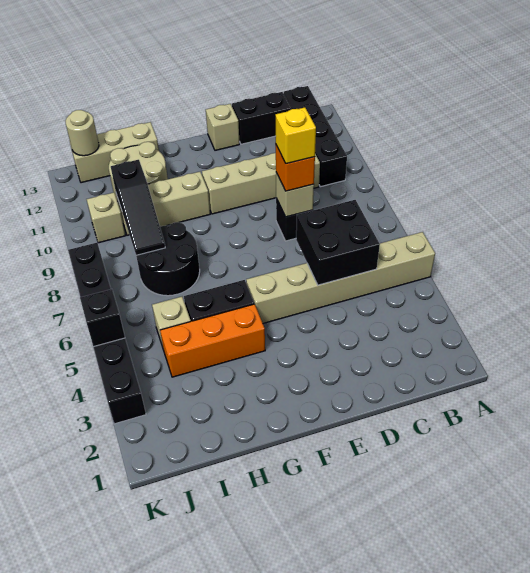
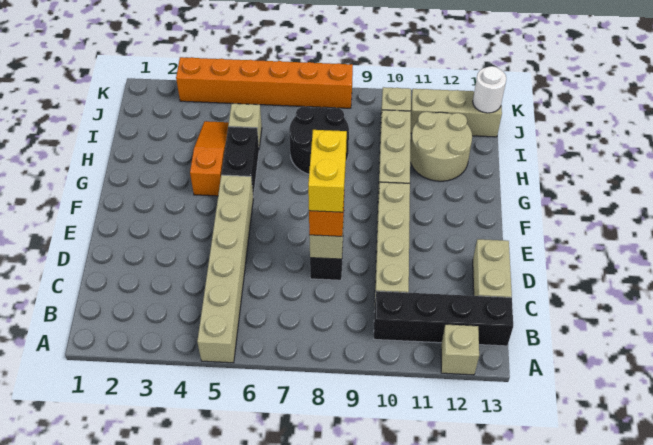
black brick C5:D6 level 2 -> none
black brick C13:D13 level 1 -> tan brick C13:D13 level 1
yellow brick D8 level 4 -> yellow brick D8:E8 level 4
tan brick E13 level 1 -> tan brick A12 level 1
orange brick G4:I4 level 1 -> orange slope G4:I4 level 1 top G
tan brick H13:J13 level 1 -> tan brick J11:J13 level 1
black slope I8:I10 level 2 top 10 -> none
tan round brick J13 level 2 -> white round brick J13 level 2
black brick K3:K8 level 1 -> orange brick K3:K8 level 1
black brick K5 level 2 -> none

